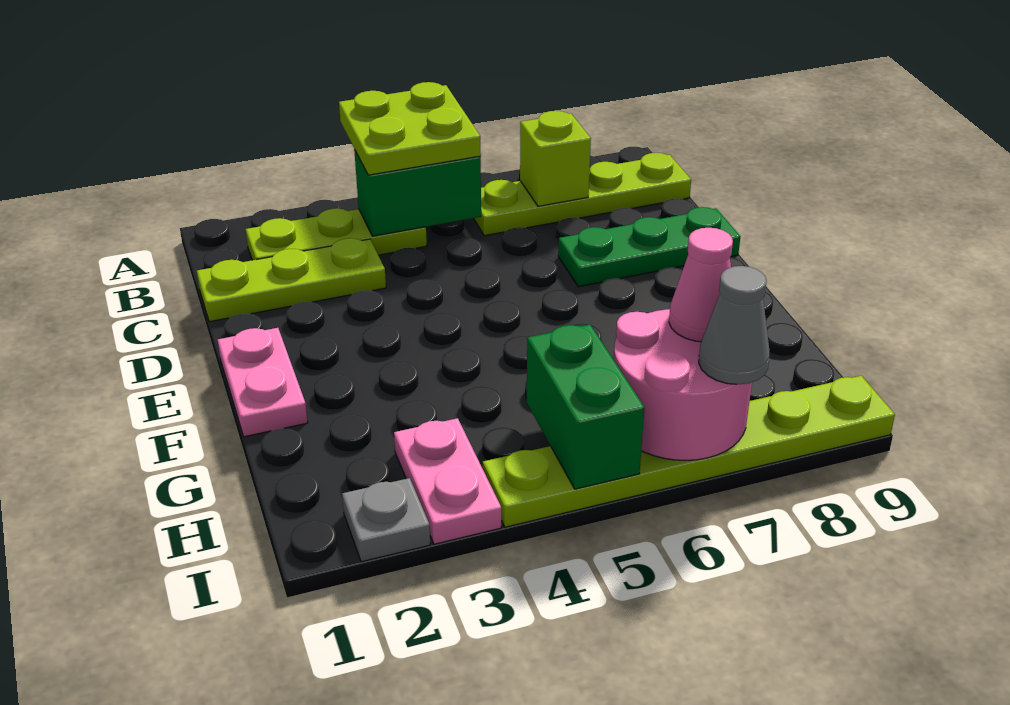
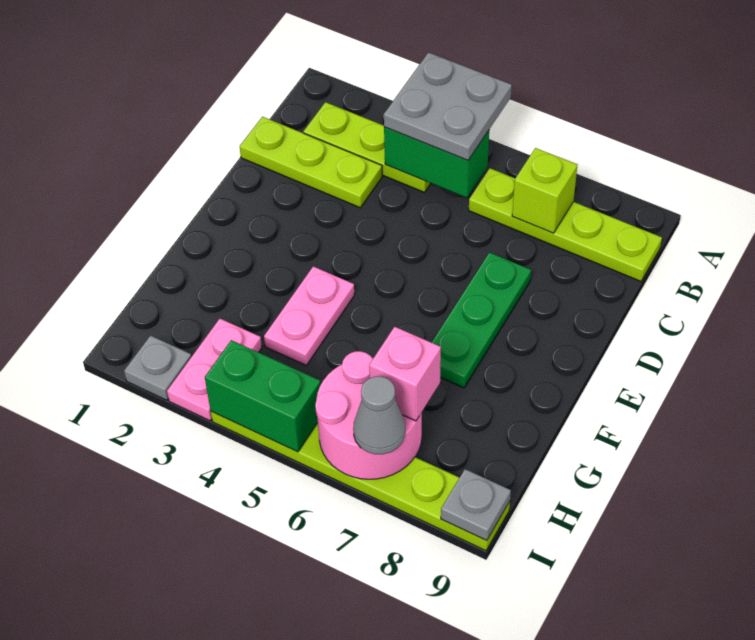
lime plate A4:B5 level 3 -> grey plate A4:B5 level 3
green plate D7:D9 level 1 -> green plate D7:F7 level 1
pink plate E1:F1 level 1 -> pink plate F4:G4 level 1
green brick H5:I5 level 2 -> green brick I4:I5 level 2
pink cone H7 level 3 -> pink brick H7 level 3
none -> grey plate I9 level 2

